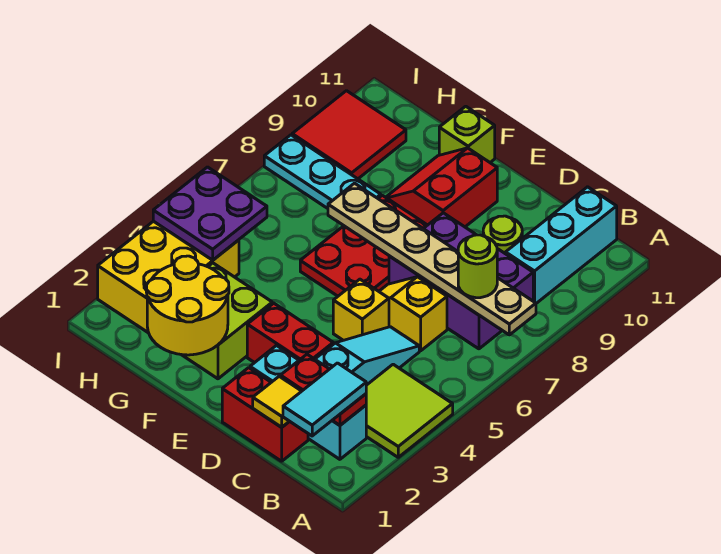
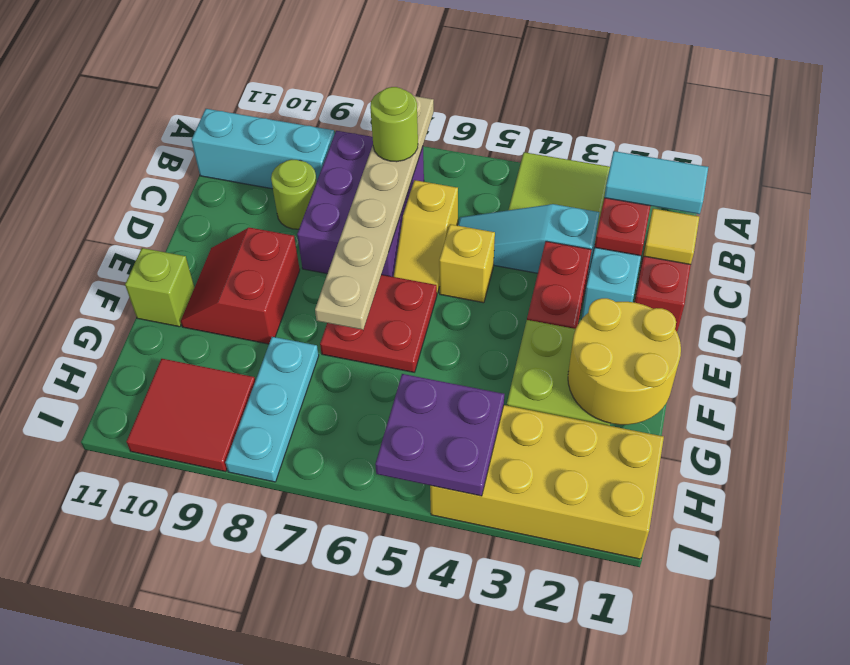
red plate E6:F8 level 1 -> red plate E6:F7 level 1
red slope E9:F10 level 1 top E -> red slope E9:F10 level 1 top 9
yellow brick H2:I4 level 1 -> yellow brick H1:I4 level 1

